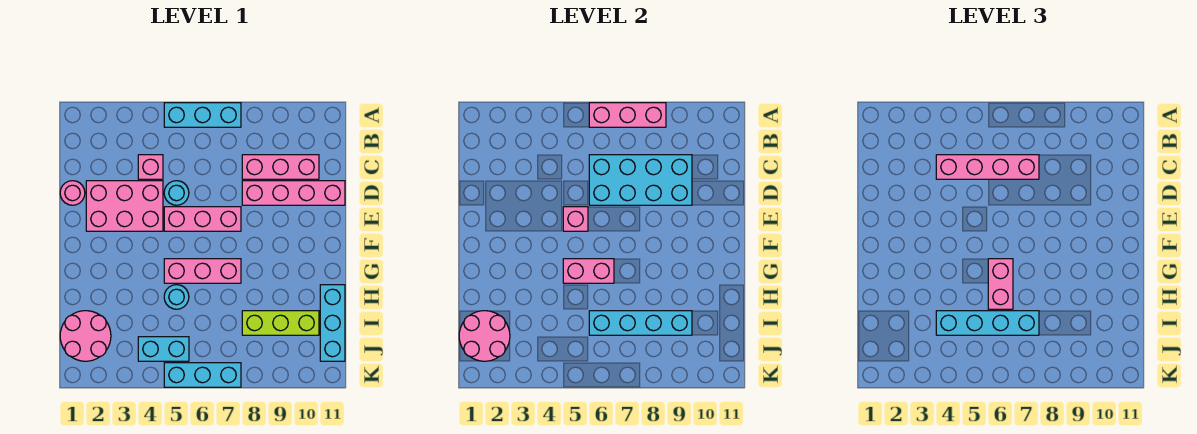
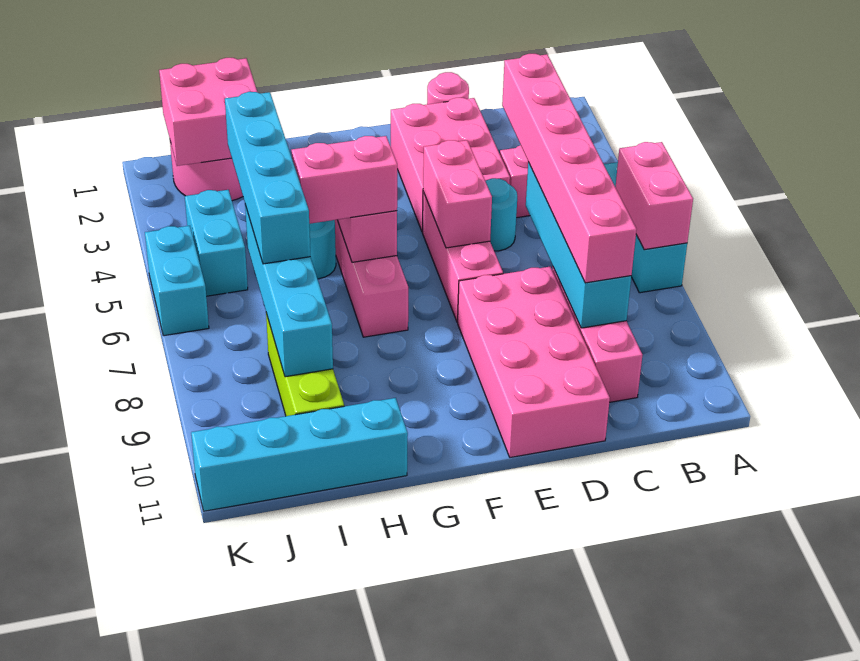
pink brick A6:A8 level 2 -> pink brick A6:A7 level 2
pink brick C4:C7 level 3 -> pink brick C4:C9 level 3
cyan brick C6:D9 level 2 -> cyan brick C6:C9 level 2
pink brick D8:D11 level 1 -> pink brick D8:E11 level 1
pink brick E5 level 2 -> pink brick E5:E6 level 2
cyan brick H11:J11 level 1 -> cyan brick H11:K11 level 1
pink round brick I1:J2 level 2 -> pink brick I1:J2 level 2
cyan brick K5:K7 level 1 -> cyan brick K5:K6 level 1

